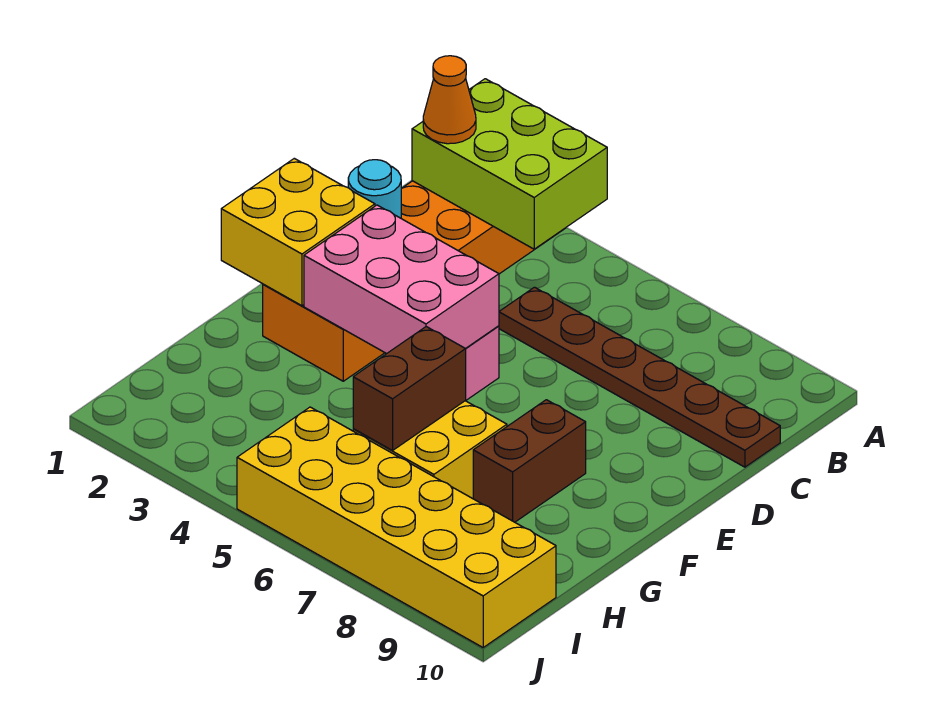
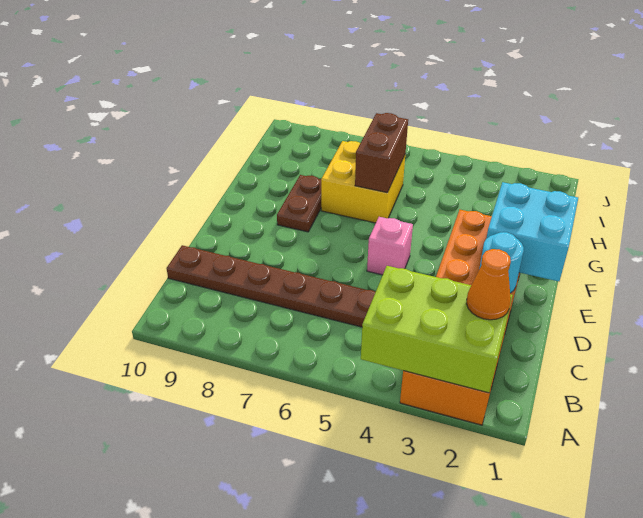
yellow brick E1:F2 level 2 -> cyan brick E1:F2 level 2
pink brick E3:F5 level 2 -> none
brown brick F8:G8 level 1 -> brown plate F8:G8 level 1
yellow brick I5:J10 level 1 -> none

